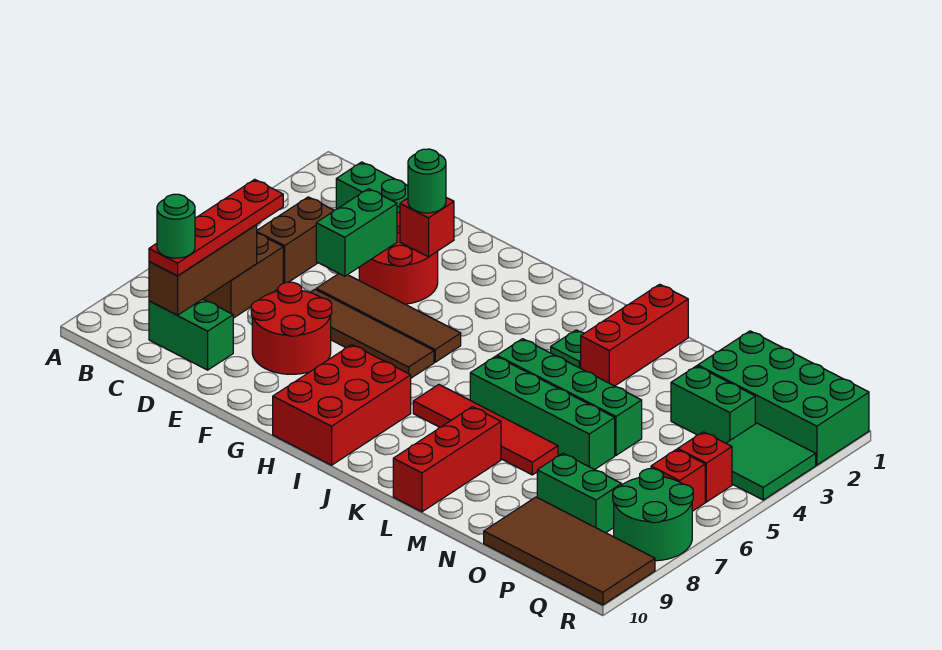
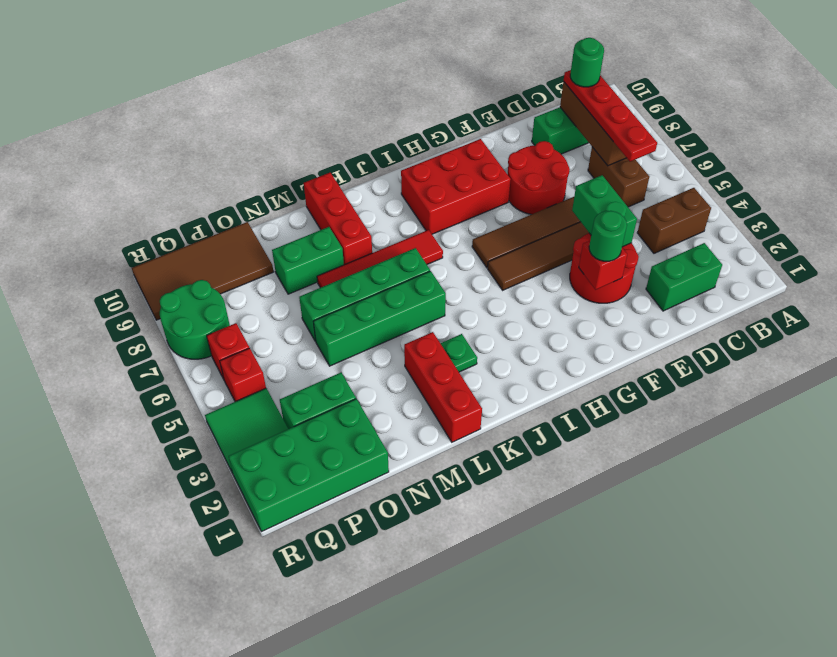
brown brick C4:C5 level 1 -> brown brick B4:C4 level 1
red brick H8:I10 level 1 -> red brick G8:I9 level 1
green brick O8:P8 level 1 -> green brick M8:N8 level 1

